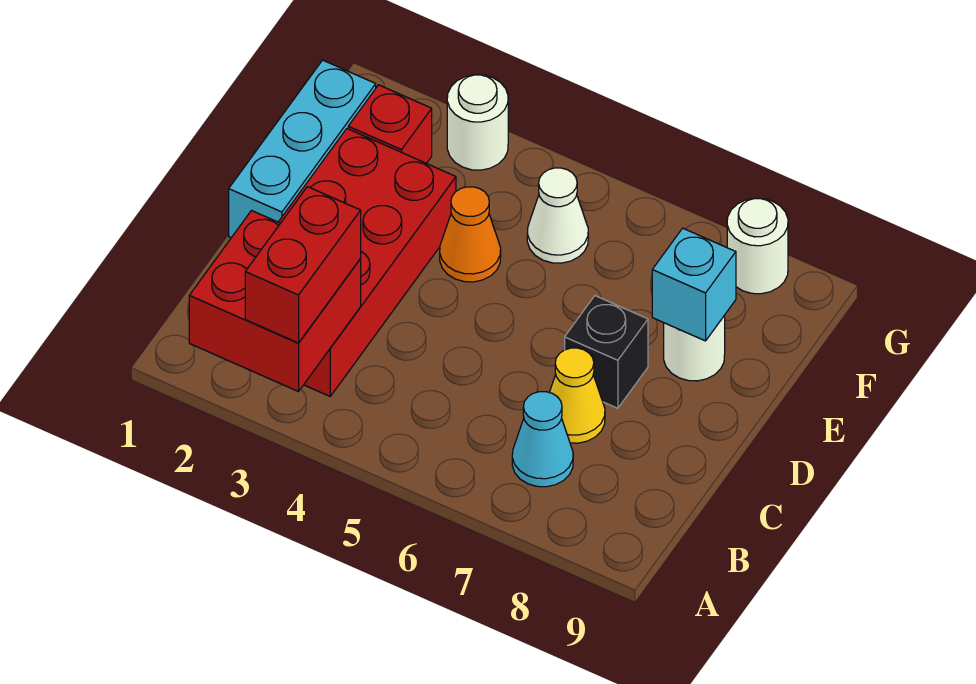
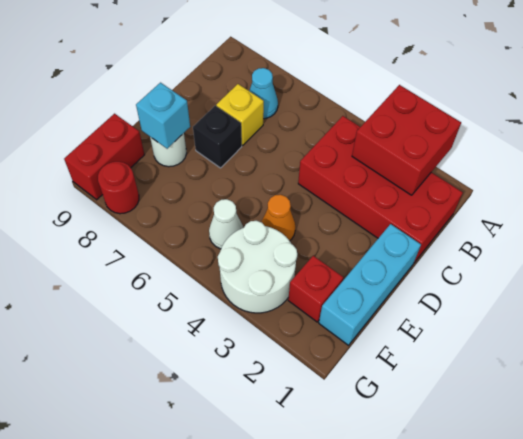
red brick A3:B3 level 3 -> red brick F9:G9 level 1
red brick B2:E3 level 1 -> red brick B1:C4 level 1
yellow cone C7 level 1 -> yellow brick C7 level 1
white round brick G3 level 1 -> white round brick F3:G4 level 1
white round brick G8 level 1 -> red round brick G8 level 1

